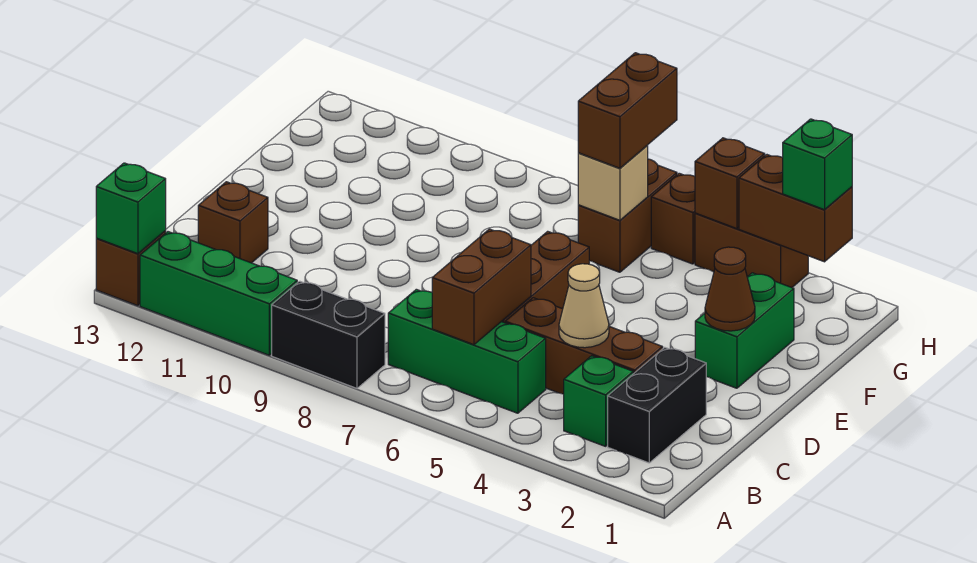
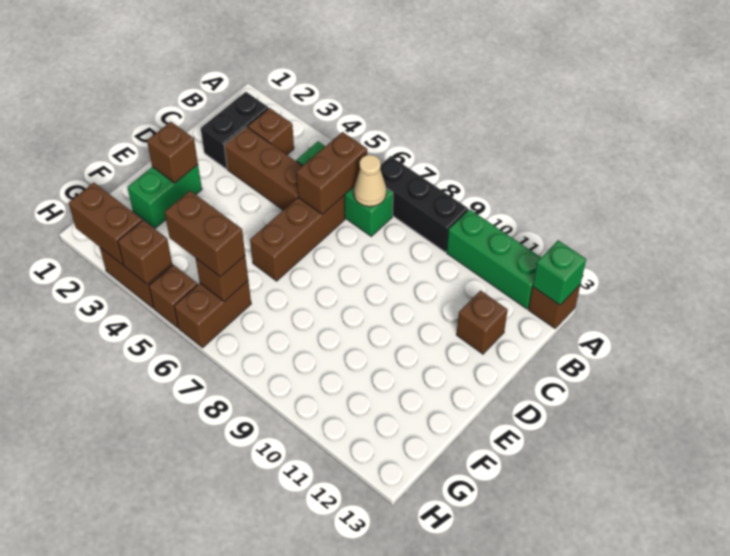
black brick A8:A9 level 1 -> black brick A7:A9 level 1
green brick B3 level 1 -> brown brick B3 level 1
tan cone C4 level 2 -> tan cone B7 level 2
brown cone E2 level 2 -> brown brick E2 level 2
tan brick G6 level 2 -> brown brick G6 level 2
brown brick G6:H6 level 3 -> brown brick G5:G6 level 3
green brick H2 level 3 -> none

